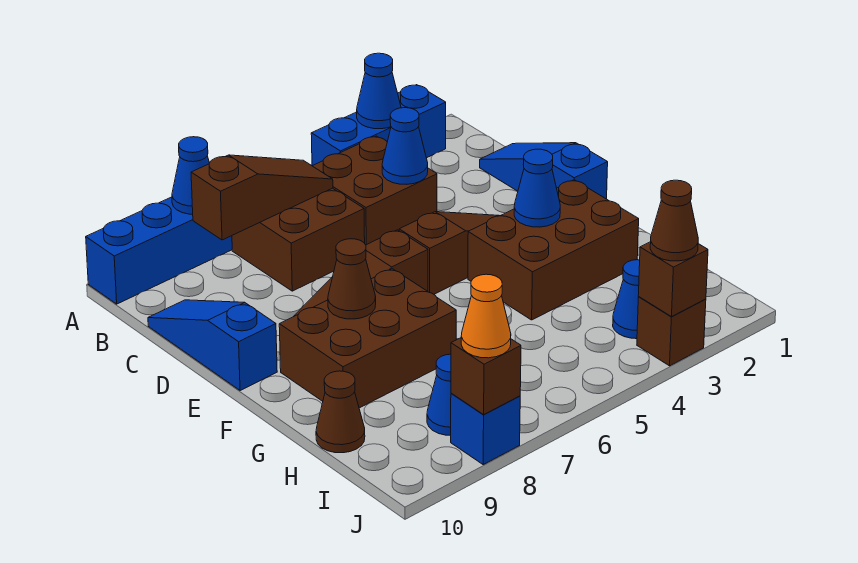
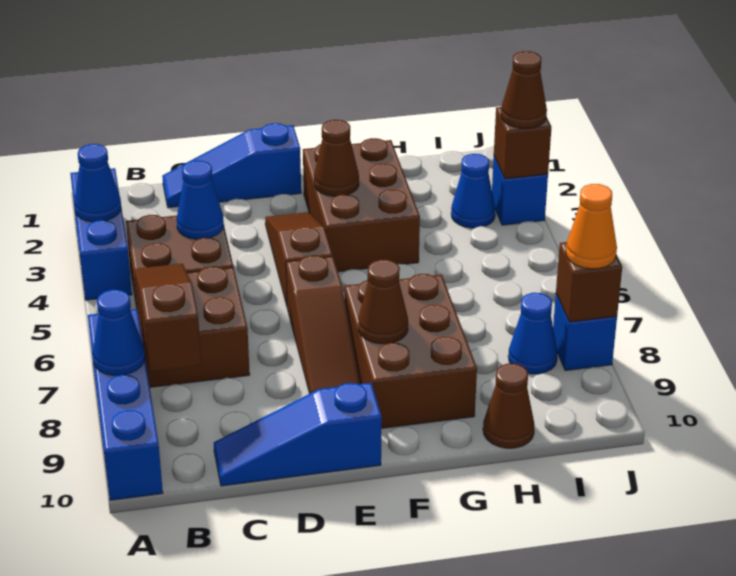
blue cone F3 level 2 -> brown cone F3 level 2
brown brick J3 level 1 -> blue brick J3 level 1

